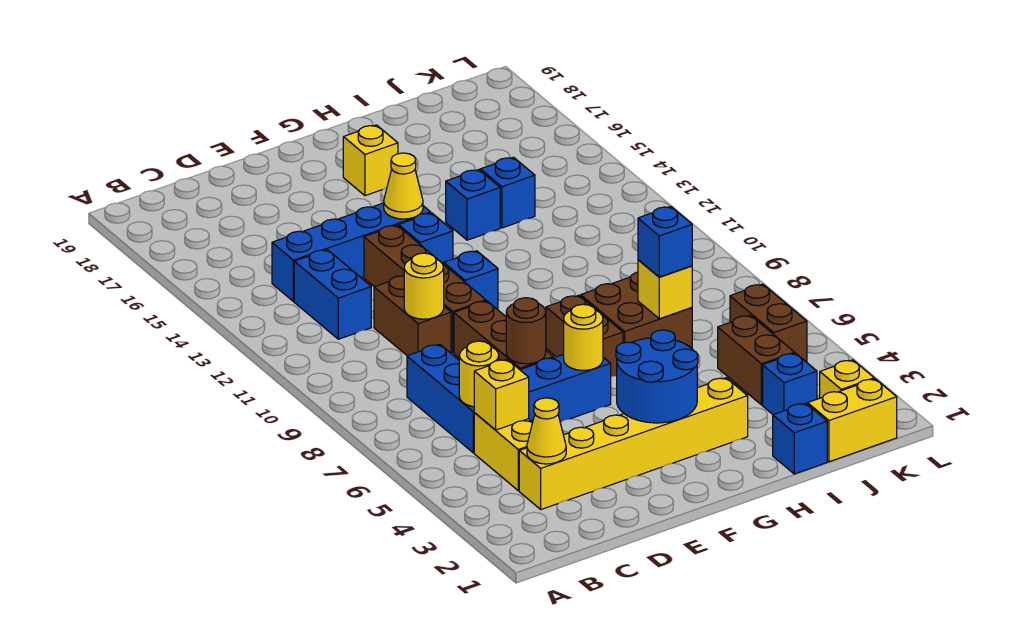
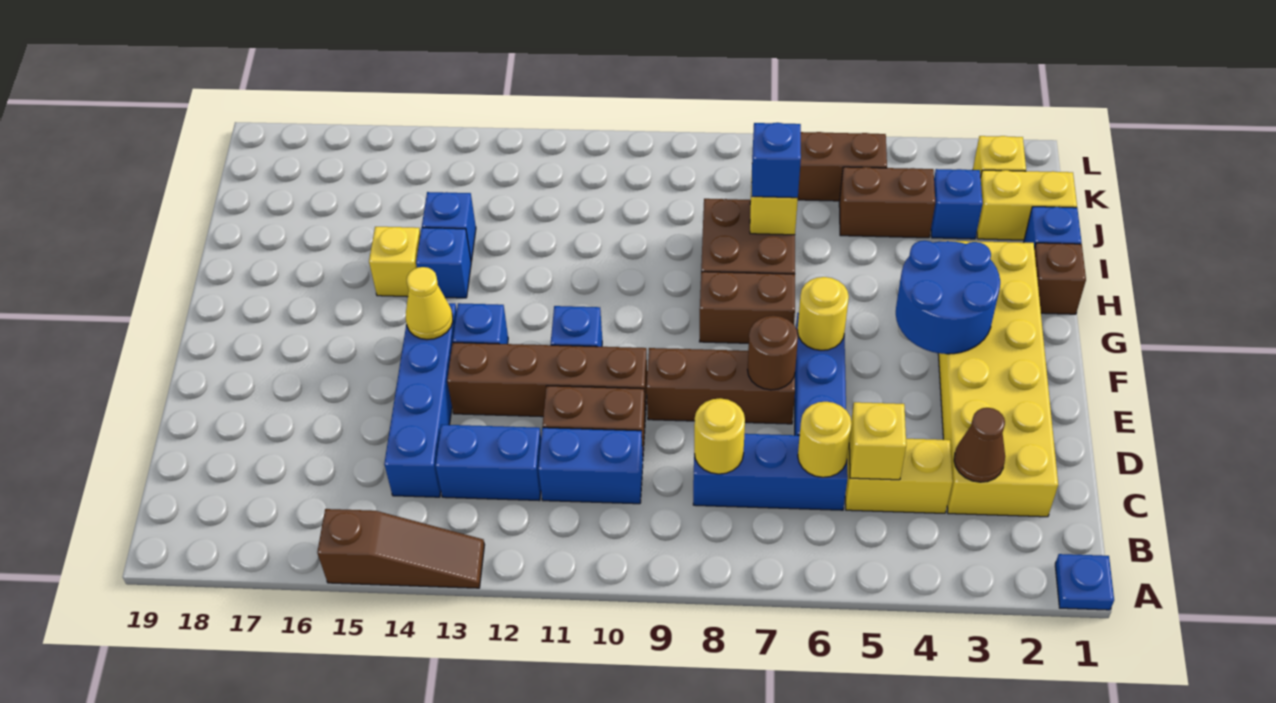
none -> blue plate A1 level 1
none -> brown slope A13:A15 level 1 top 15
yellow brick C3:H3 level 1 -> yellow brick C2:H3 level 1
yellow cone C3 level 2 -> brown cone C3 level 2
none -> blue brick C10:C11 level 1
yellow round brick D10 level 2 -> yellow round brick C8 level 2
yellow brick G17 level 1 -> yellow brick H15 level 1
none -> brown brick H1 level 1
yellow brick J1:K1 level 1 -> yellow brick J1:J2 level 1

